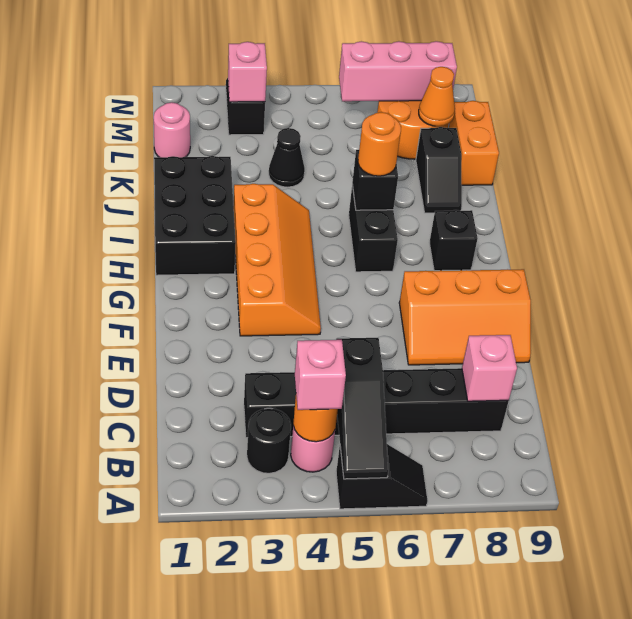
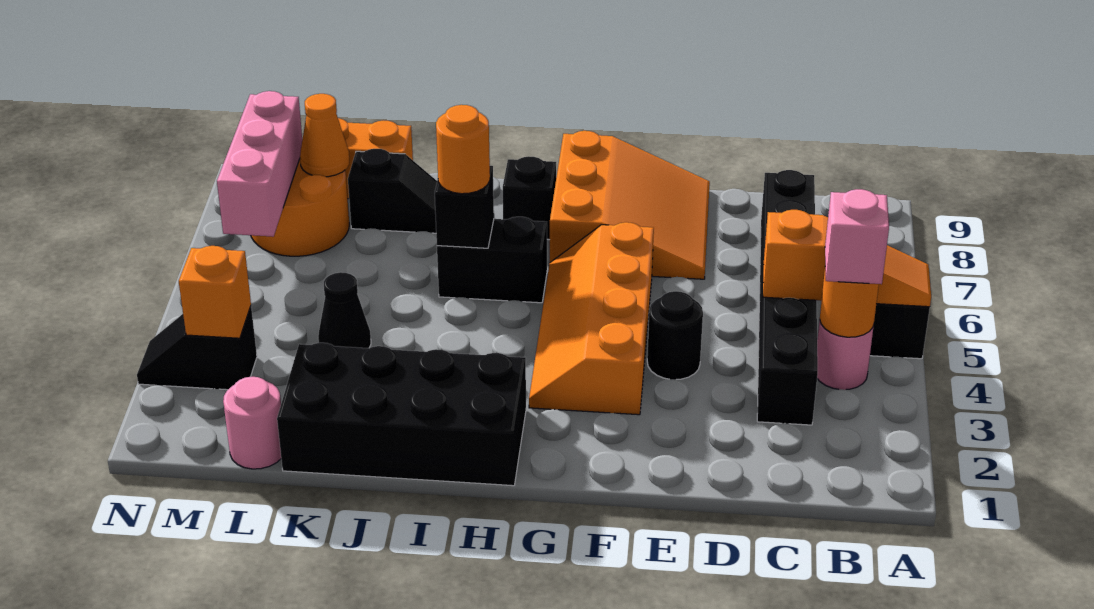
black slope A5:C5 level 2 top C -> orange slope A5:C5 level 2 top C
black round brick B3 level 1 -> black round brick E4 level 1
pink brick C8 level 2 -> none
orange slope E7:F9 level 1 top F -> orange slope E7:G9 level 1 top G
orange slope F3:I4 level 1 top 3 -> orange slope F3:G6 level 1 top F
black brick H1:J2 level 1 -> black brick H1:K2 level 1
pink brick M3 level 2 -> orange brick M3 level 2

